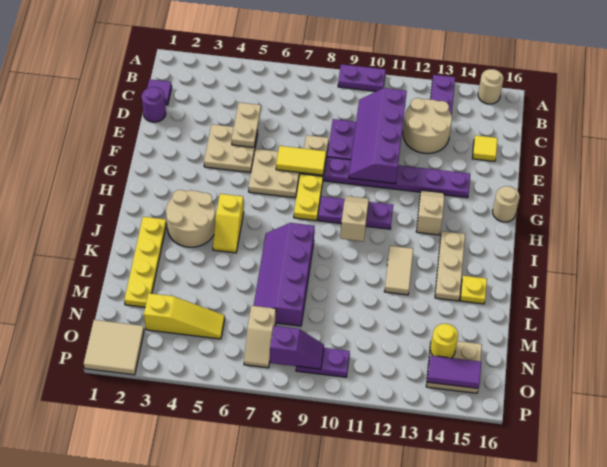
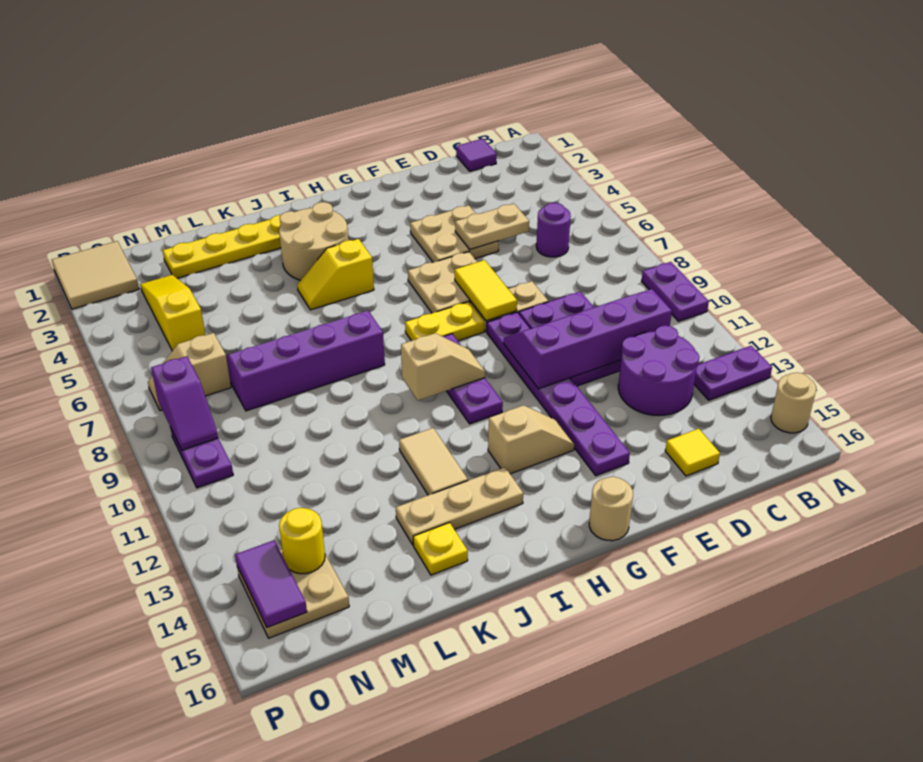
tan round brick C12:D13 level 1 -> purple round brick C12:D13 level 1
purple round brick D1 level 1 -> purple round brick C6 level 1
tan tile J12:K12 level 1 -> tan tile J12:J13 level 1
yellow slope N3:N5 level 1 top 3 -> yellow slope N3:N5 level 1 top 5

